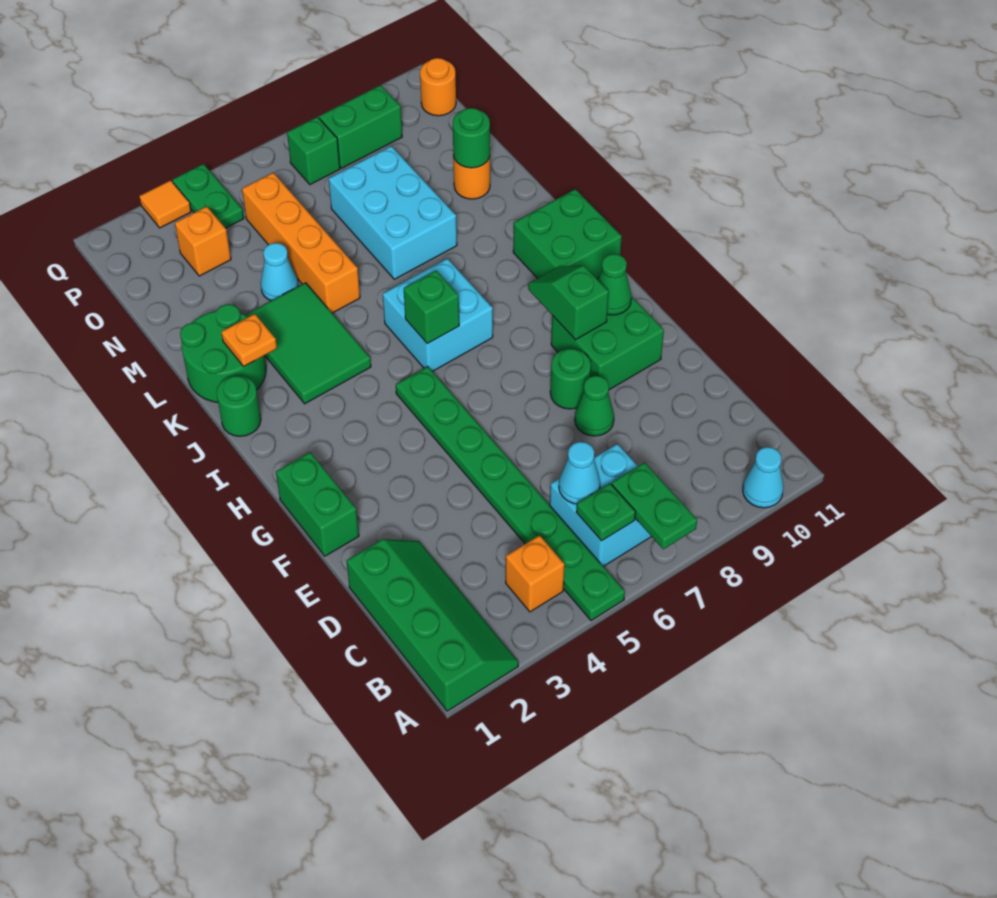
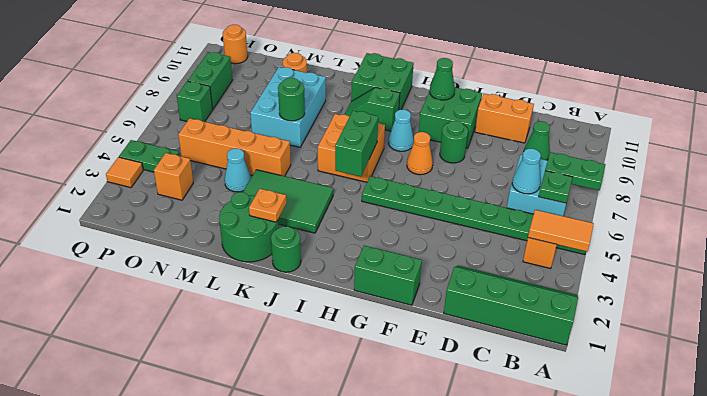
none -> orange tile A4:B4 level 2
cyan cone A10 level 1 -> cyan cone H8 level 1
none -> orange brick D10:E10 level 1
green cone E8 level 1 -> green cone C9 level 1
none -> orange cone G7 level 1
green slope G9:H9 level 2 top G -> green slope I9:J9 level 1 top I
cyan brick I6:J7 level 1 -> orange brick I6:J7 level 1
green brick I6 level 2 -> green brick I5:I6 level 2
cyan brick L7:N8 level 1 -> cyan brick L7:M9 level 1
green round brick M10 level 2 -> green round brick L7 level 2

